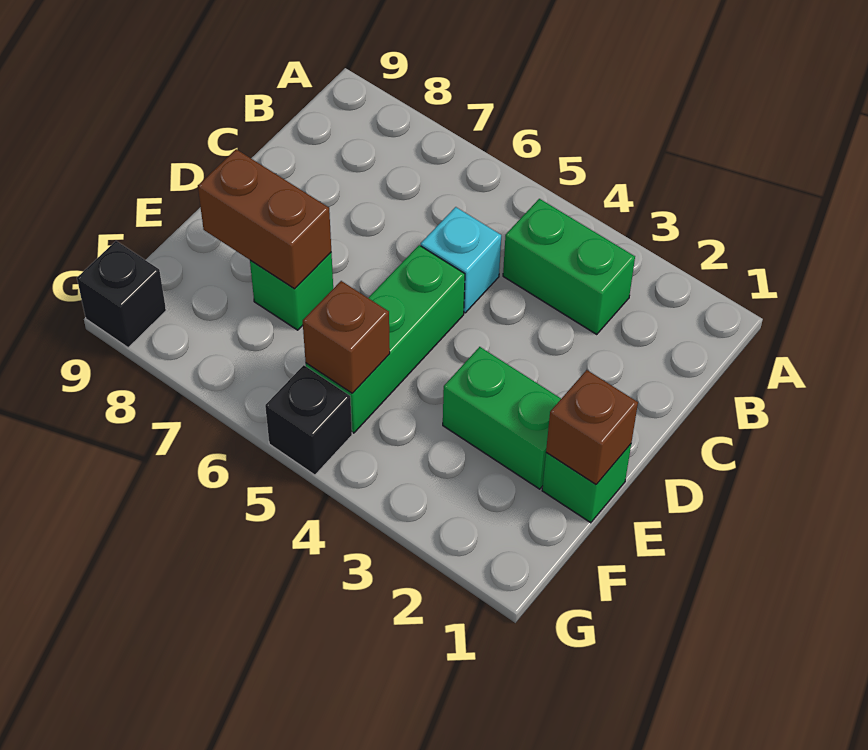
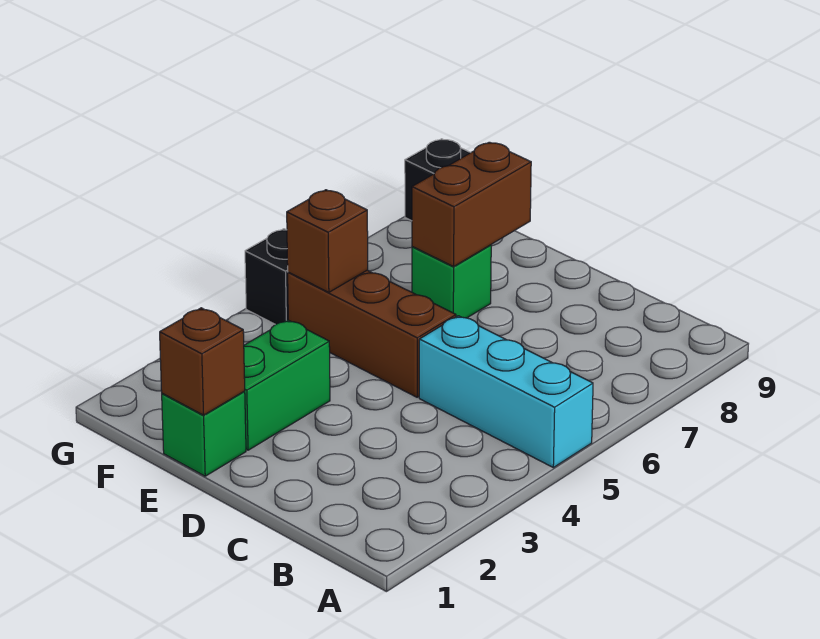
green brick B3:B4 level 1 -> none
cyan brick C5 level 1 -> cyan brick A5:C5 level 1
green brick D5:F5 level 1 -> brown brick D5:F5 level 1

